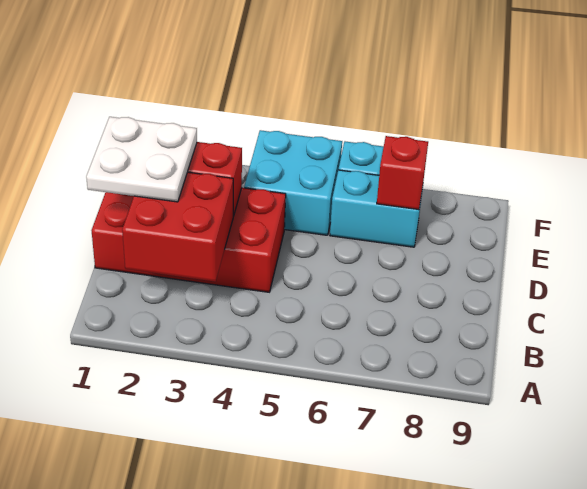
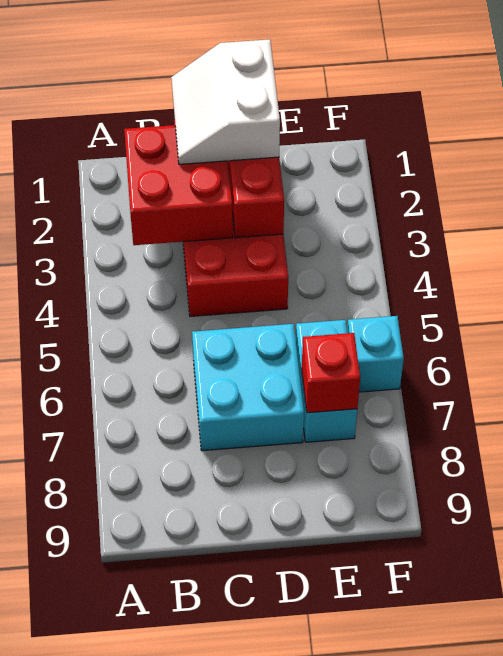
white plate C1:D2 level 3 -> white slope C1:D2 level 3 top D
cyan brick E4:F5 level 1 -> cyan brick C6:D7 level 1

